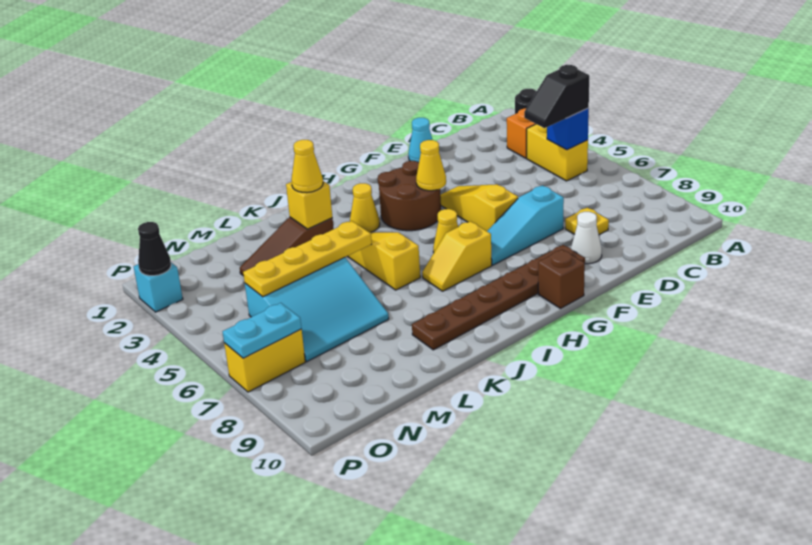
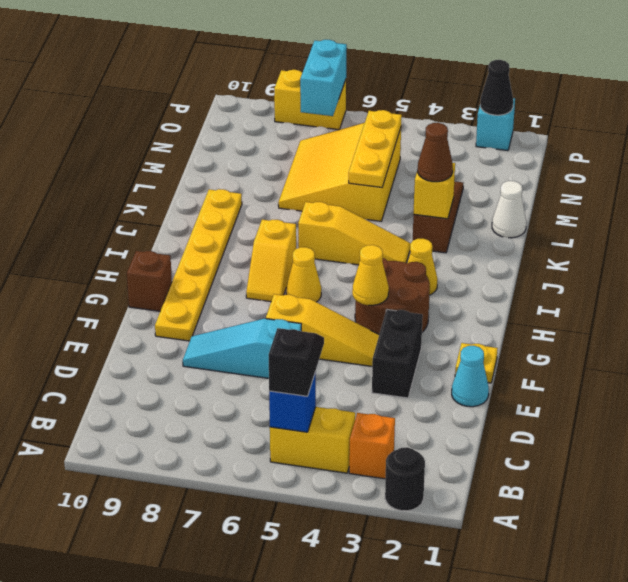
yellow plate D8 level 1 -> yellow plate F1 level 1
none -> black brick E3:F3 level 1
cyan slope E7:G7 level 1 top E -> cyan slope E6:E8 level 1 top 6
white cone E9 level 1 -> white cone L1 level 1
brown plate F9:K9 level 1 -> yellow plate F9:K9 level 1
yellow slope H7:I7 level 1 top H -> yellow slope H7:I7 level 1 top I
yellow cone K3 level 3 -> brown cone K3 level 3
yellow plate K5:N5 level 2 -> yellow plate L5:N5 level 2
cyan slope L5:N7 level 1 top 5 -> yellow slope L5:N7 level 1 top 5
yellow brick O7:P7 level 1 -> yellow brick P7:P8 level 1
cyan plate O7:P7 level 2 -> cyan brick O7:P7 level 2

